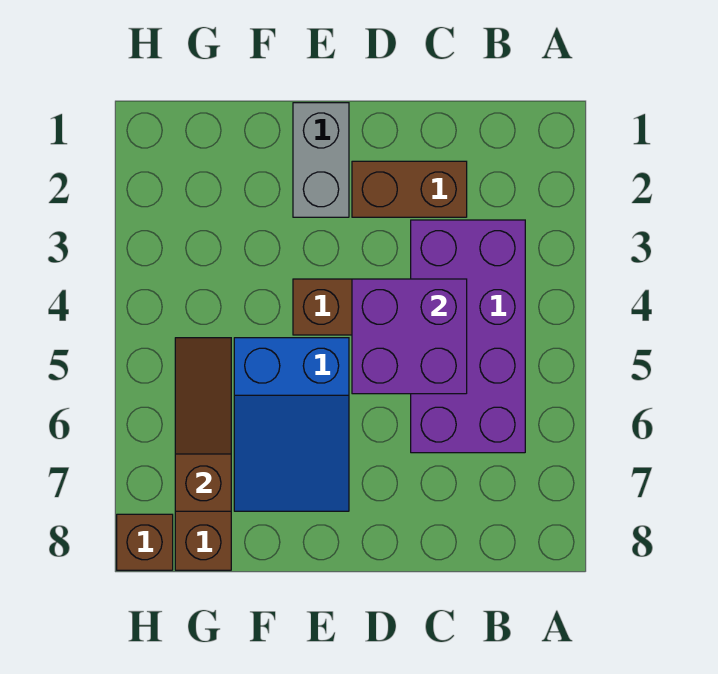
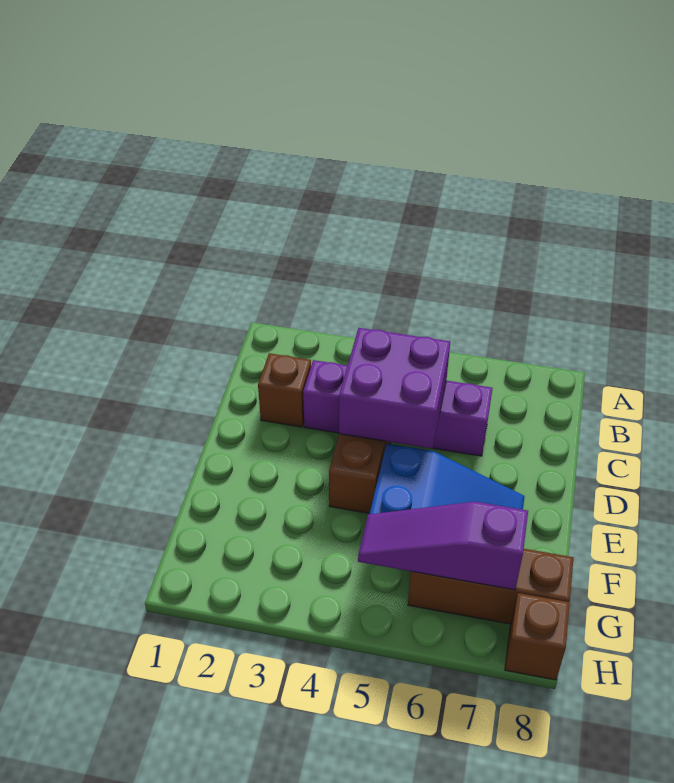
purple brick B3:C6 level 1 -> purple brick C3:C6 level 1
brown brick C2:D2 level 1 -> brown brick C2 level 1
grey brick E1:E2 level 1 -> none
brown slope G5:G7 level 2 top 7 -> purple slope G5:G7 level 2 top 7

